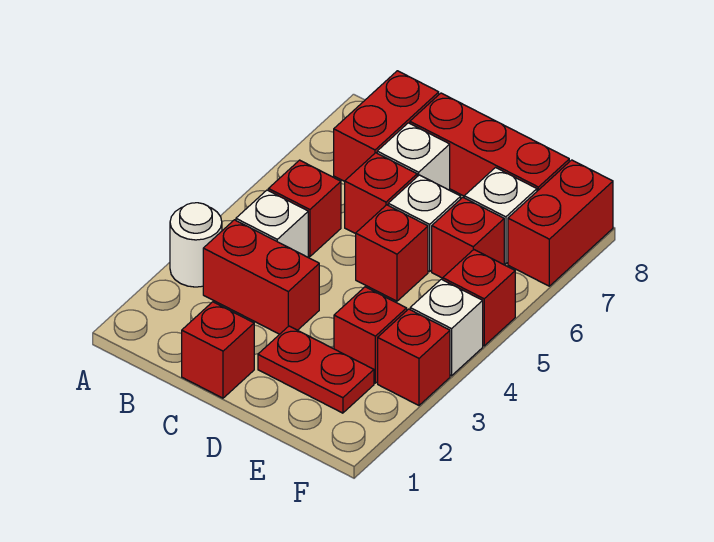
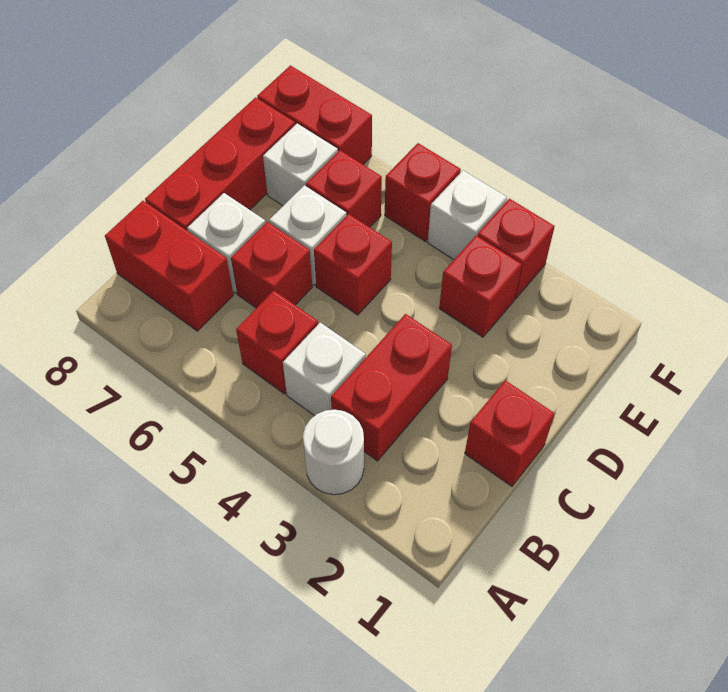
red plate D2:E2 level 1 -> none

